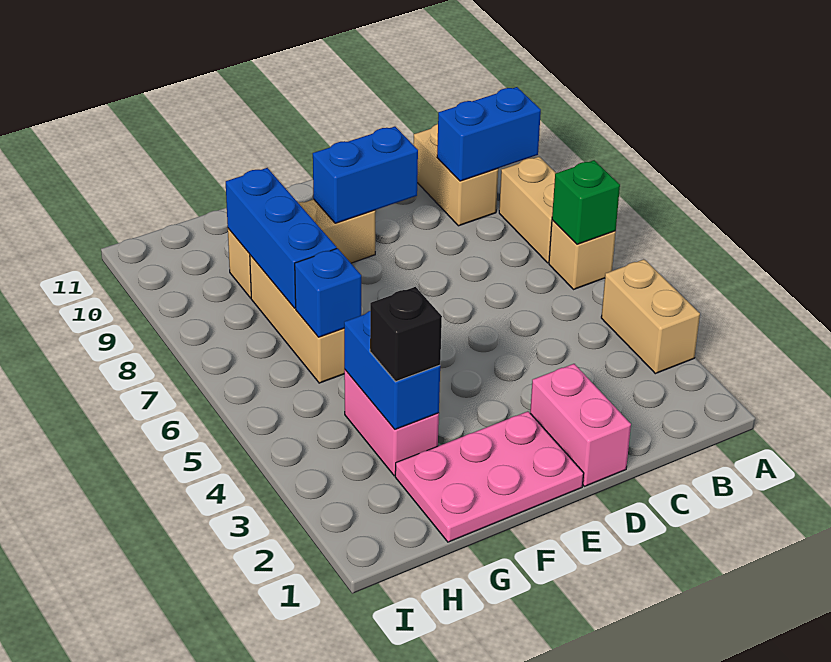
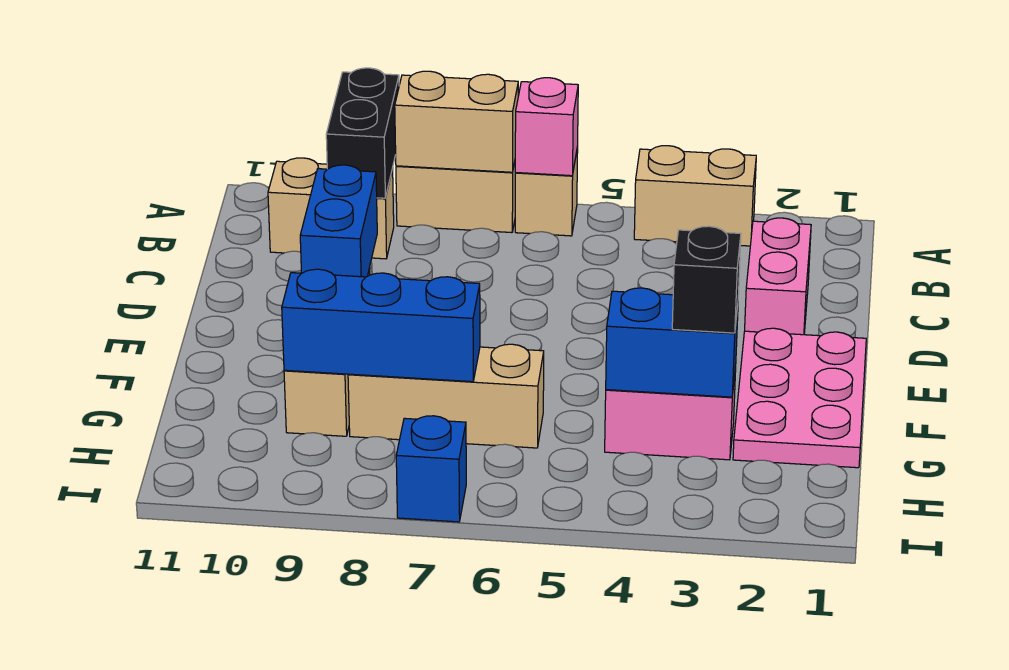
green brick A6 level 2 -> pink brick A6 level 2
none -> tan brick A7:A8 level 2
blue brick A9:B9 level 2 -> black brick A9:B9 level 2
pink brick D1:D2 level 1 -> pink brick C2:D2 level 1
blue brick G6 level 2 -> blue brick I7 level 1

